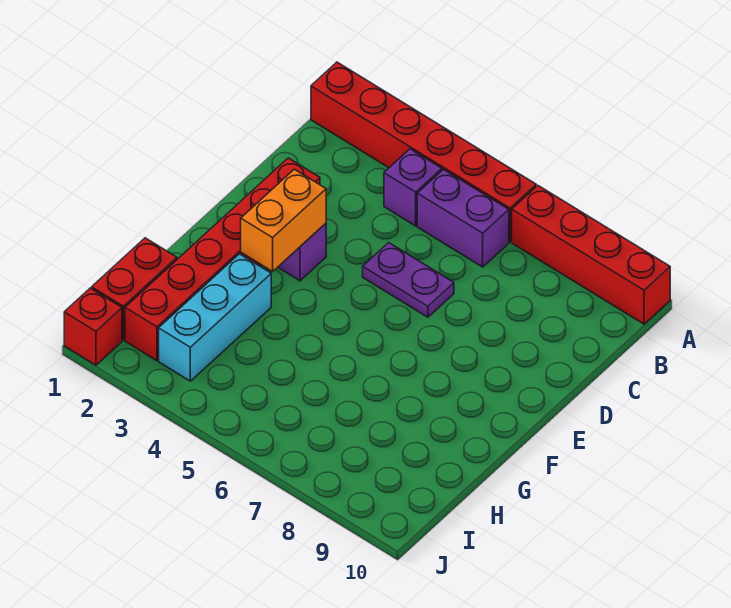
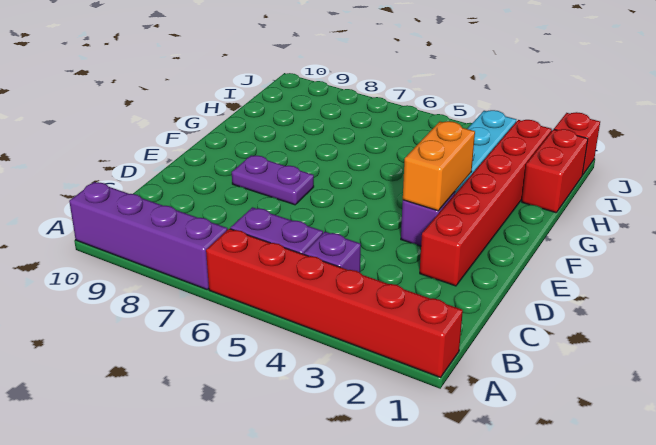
red brick A7:A10 level 1 -> purple brick A7:A10 level 1
purple plate D5:D6 level 1 -> purple plate E7:E8 level 1

